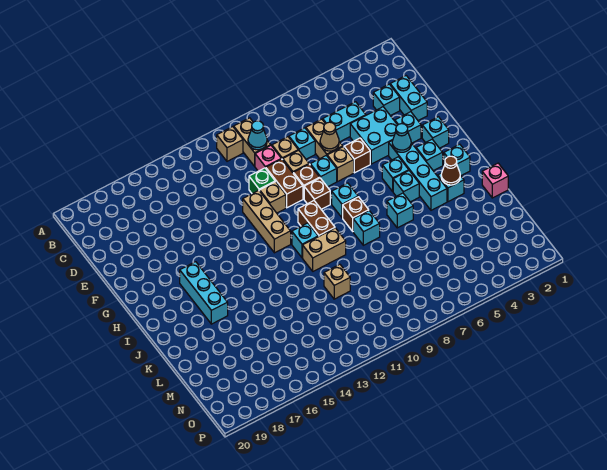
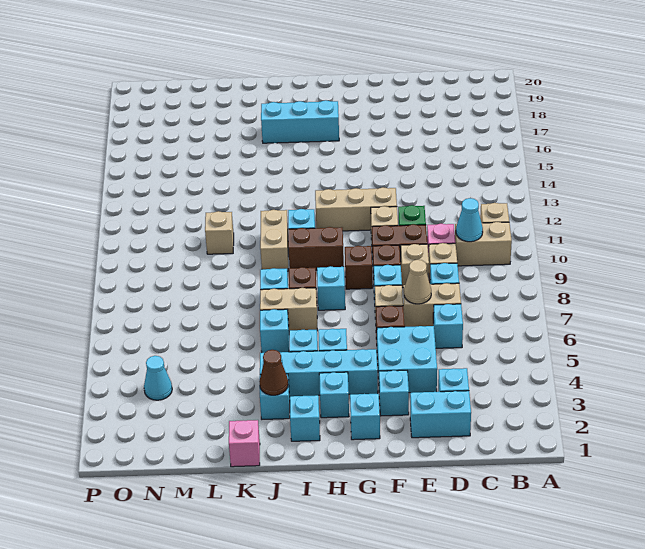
cyan brick D5:D6 level 1 -> cyan brick D6 level 1
cyan cone G4 level 2 -> cyan cone N4 level 1
none -> tan brick I7:J7 level 1

